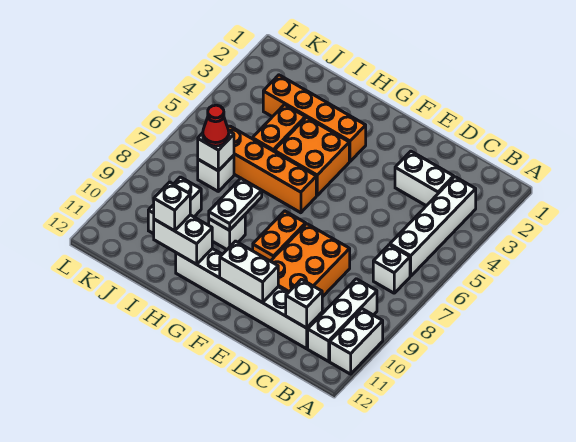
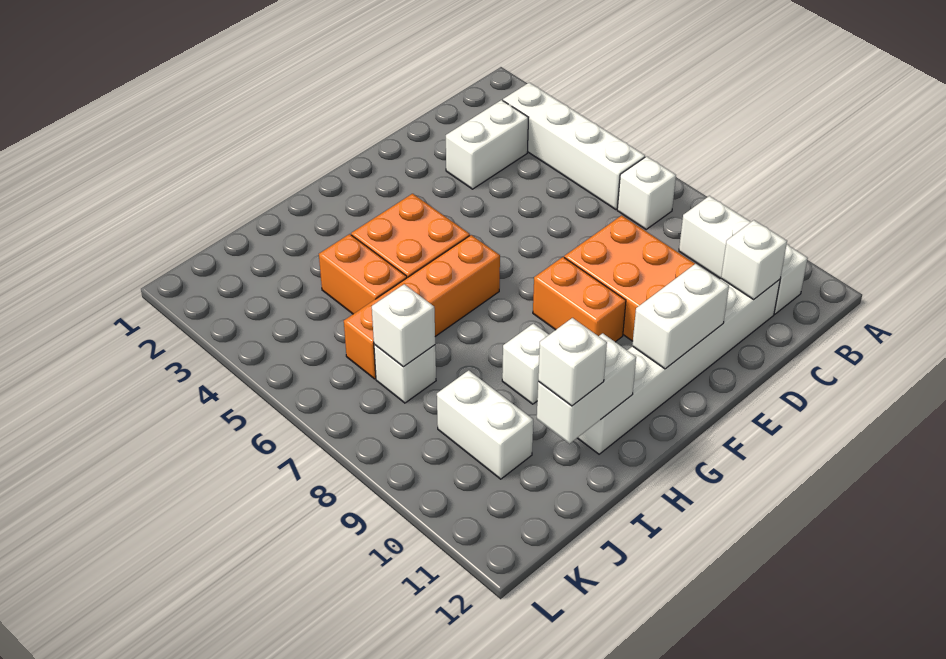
white brick A10:A11 level 1 -> none
orange brick G3:J3 level 1 -> none
white plate H8:H9 level 2 -> none
red cone J7 level 3 -> none

